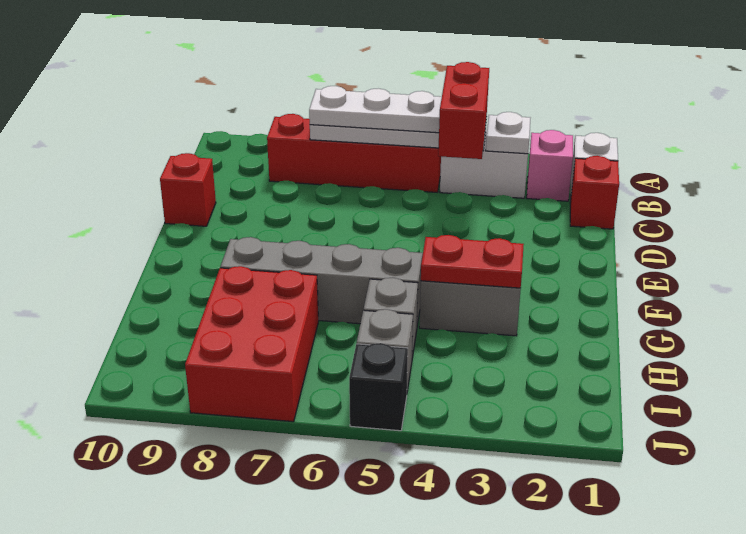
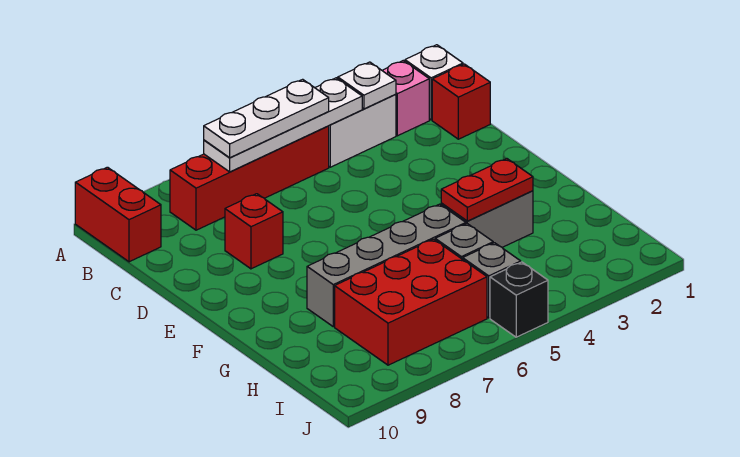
red brick B4:C4 level 3 -> red brick A10:B10 level 1
red brick D10 level 1 -> red brick D8 level 1
red brick H7:J8 level 1 -> red brick H6:I8 level 1

